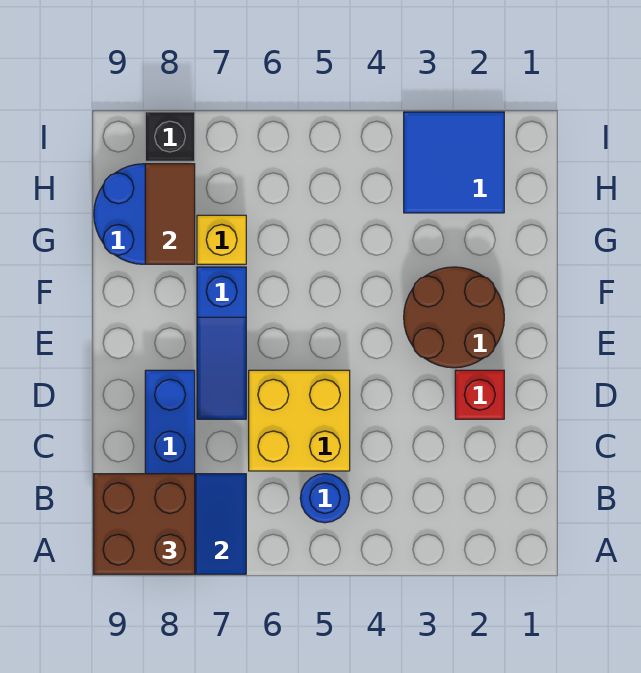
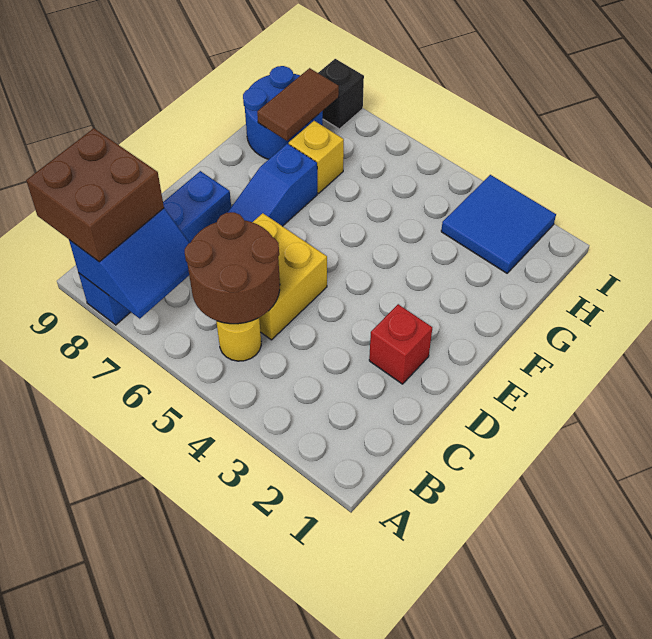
blue round brick B5 level 1 -> yellow round brick B5 level 1
brown round brick E2:F3 level 1 -> brown round brick B5:C6 level 2

